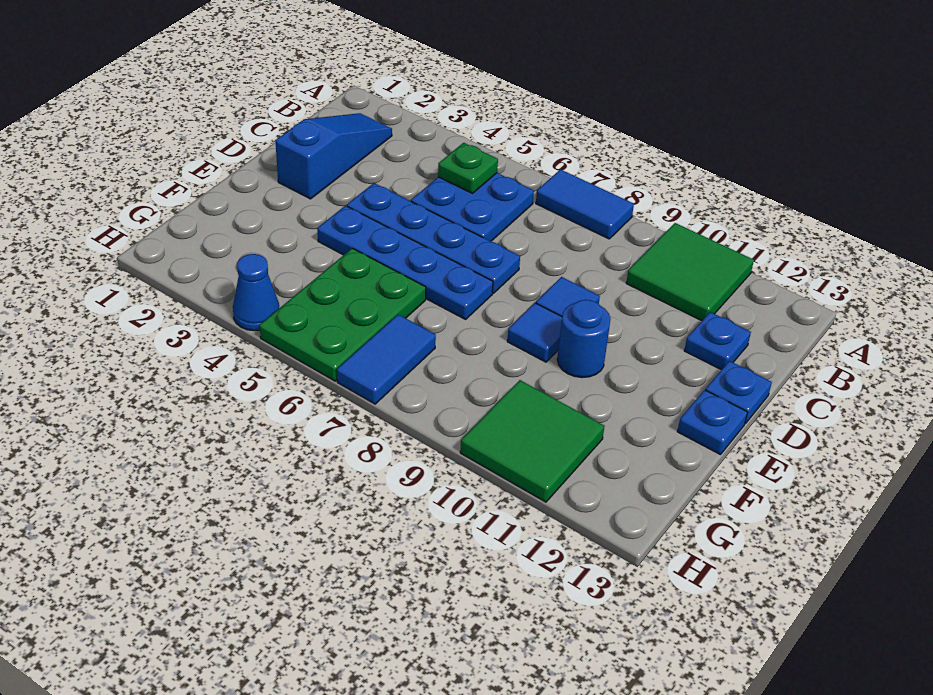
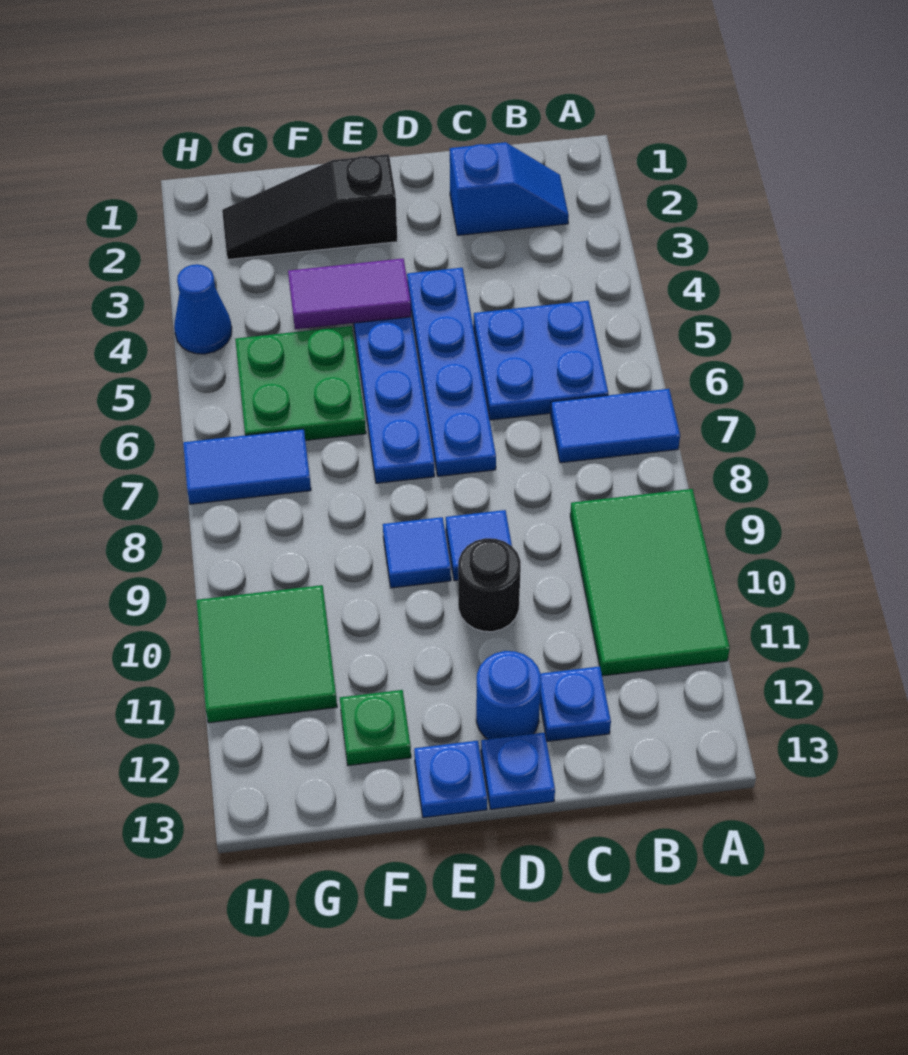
blue tile A7:A8 level 1 -> blue tile A7:B7 level 1
green tile A10:B11 level 1 -> green tile A9:B11 level 1
blue slope B2:D2 level 1 top D -> blue slope B2:C2 level 1 top C
green plate B5 level 2 -> green plate F12 level 1
none -> black round brick D10 level 1
none -> black slope E2:G2 level 1 top E
none -> purple tile E4:F4 level 2
blue round brick E10 level 1 -> blue round brick D12 level 1
green plate F5:H6 level 1 -> green plate F5:G6 level 1

